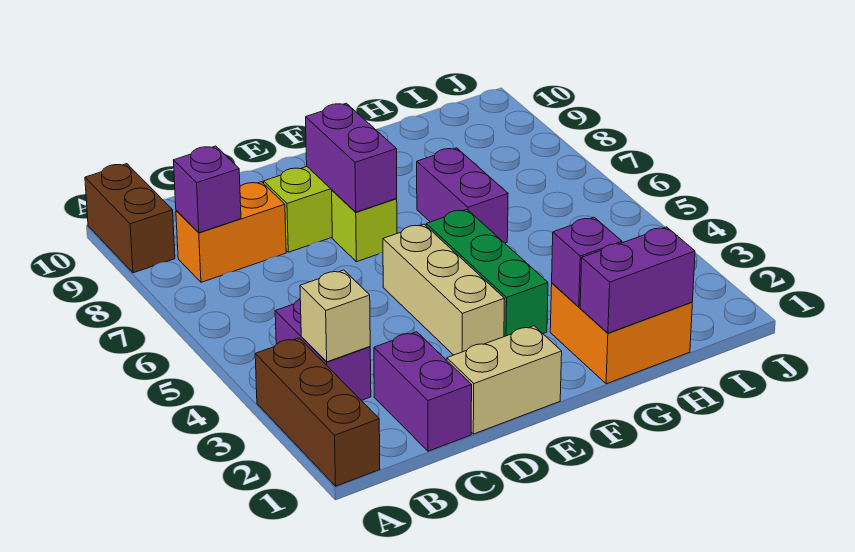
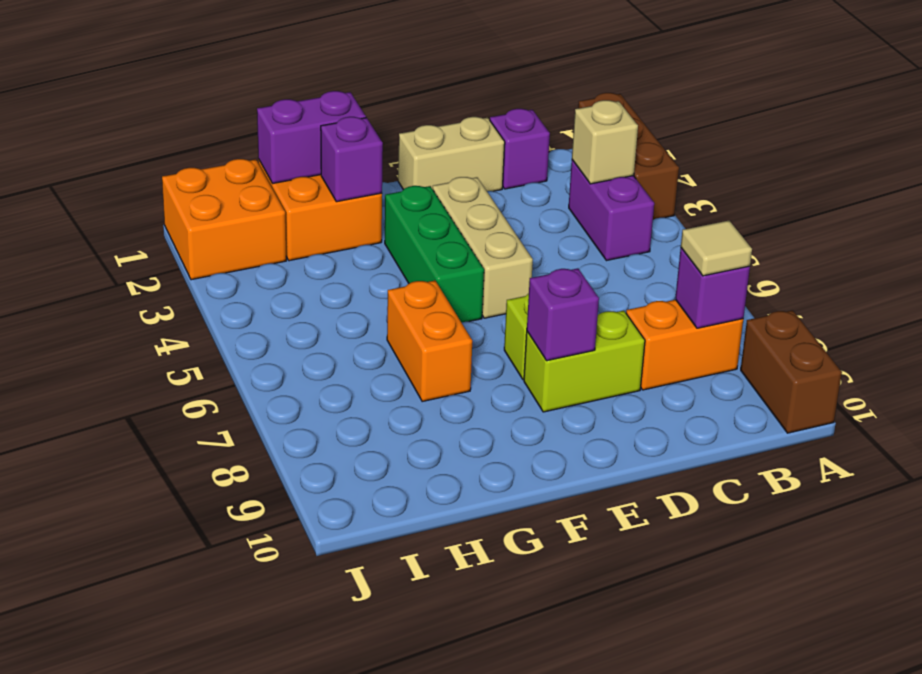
none -> tan tile B8 level 3
purple brick C1:C2 level 1 -> purple brick C1 level 1
purple brick E7:E8 level 2 -> purple brick E8 level 2
purple brick G6:G7 level 1 -> orange brick G6:G7 level 1
none -> orange brick I1:J2 level 1

